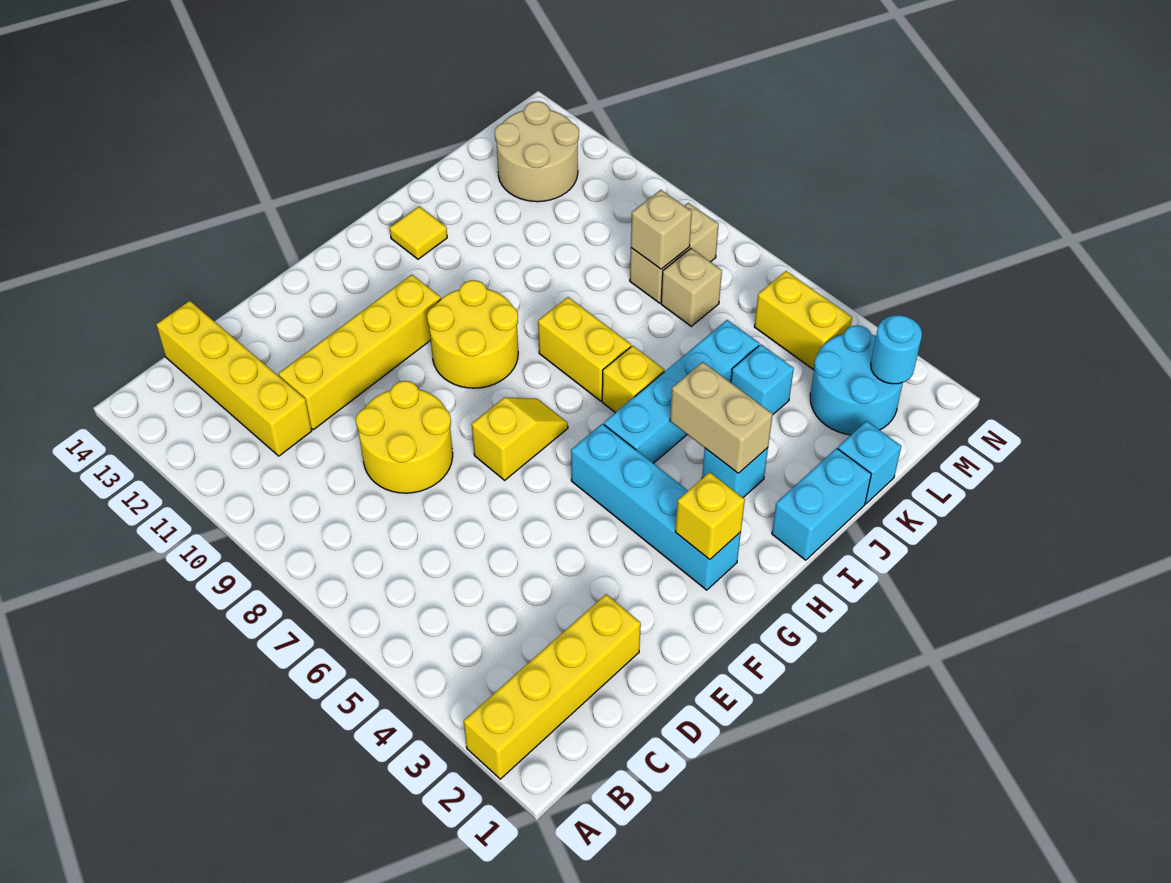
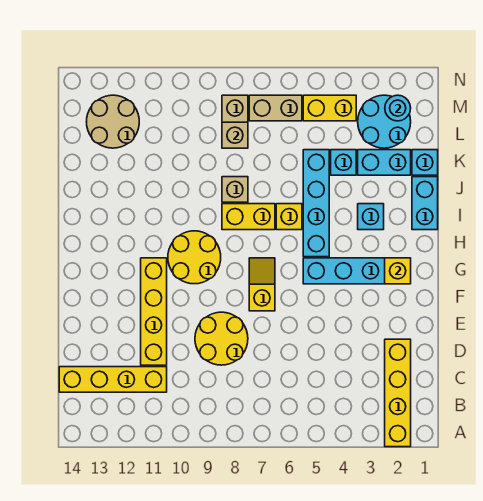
tan brick I3:I4 level 2 -> tan brick M6:M7 level 1
yellow tile I13 level 1 -> none
none -> cyan brick K2:K3 level 1
tan brick L7 level 1 -> tan brick J8 level 1

